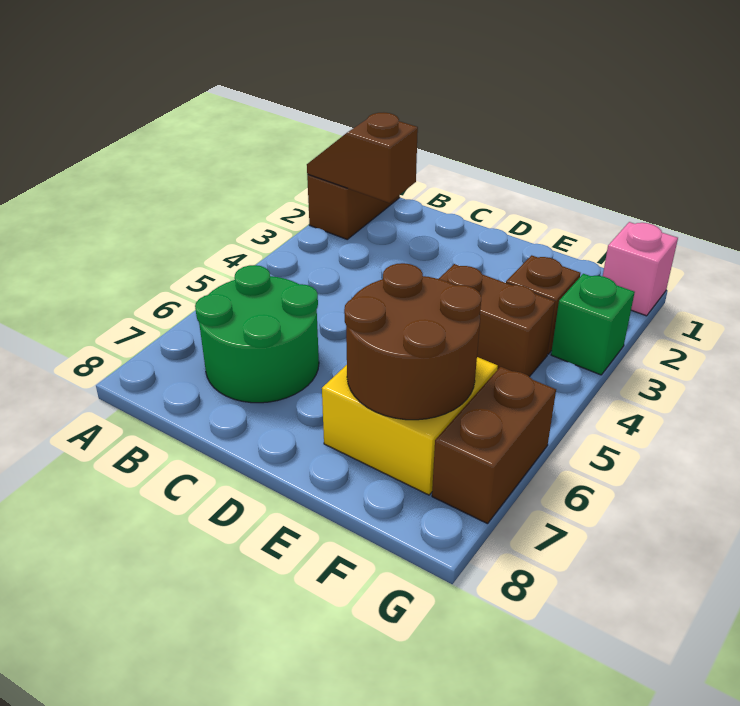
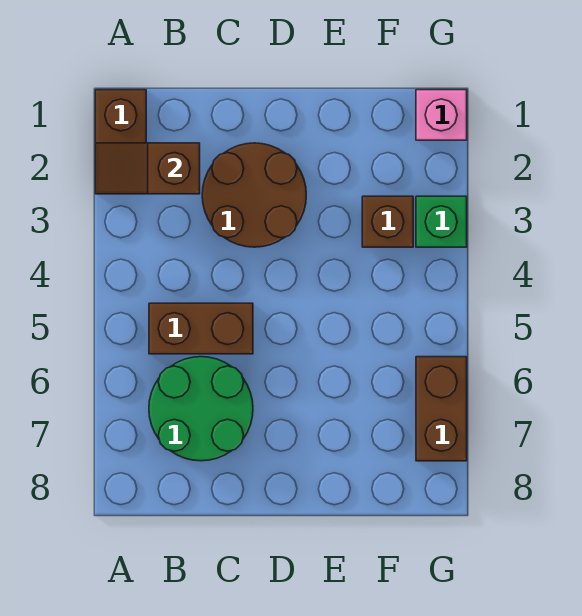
brown brick E4:F4 level 1 -> brown brick B5:C5 level 1
yellow brick E6:F7 level 1 -> none
brown round brick E6:F7 level 2 -> brown round brick C2:D3 level 1

